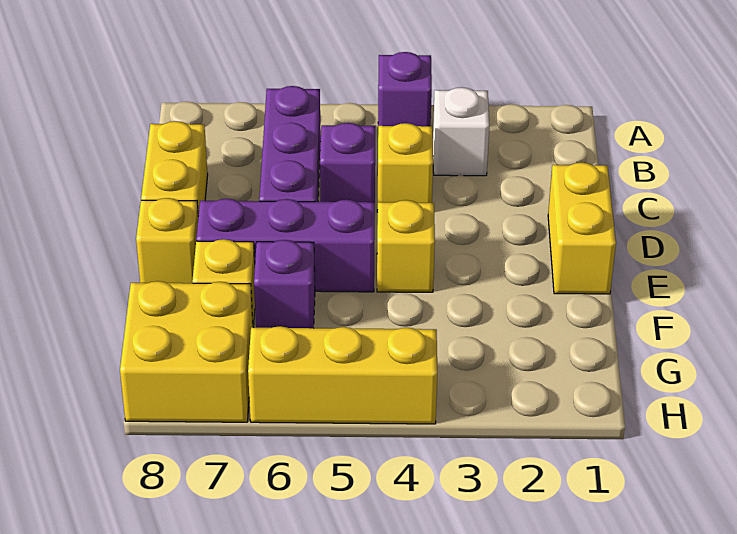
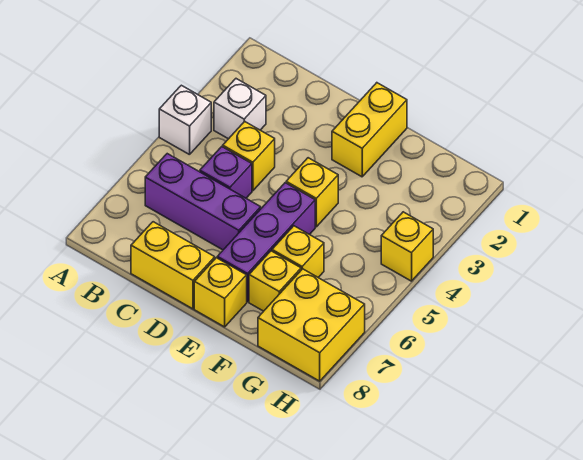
purple brick A4 level 1 -> white brick A4 level 1
yellow brick D1:E1 level 1 -> yellow brick E1:E2 level 1
purple brick F6 level 1 -> yellow brick F6 level 1
yellow brick H4:H6 level 1 -> yellow brick H4 level 1

